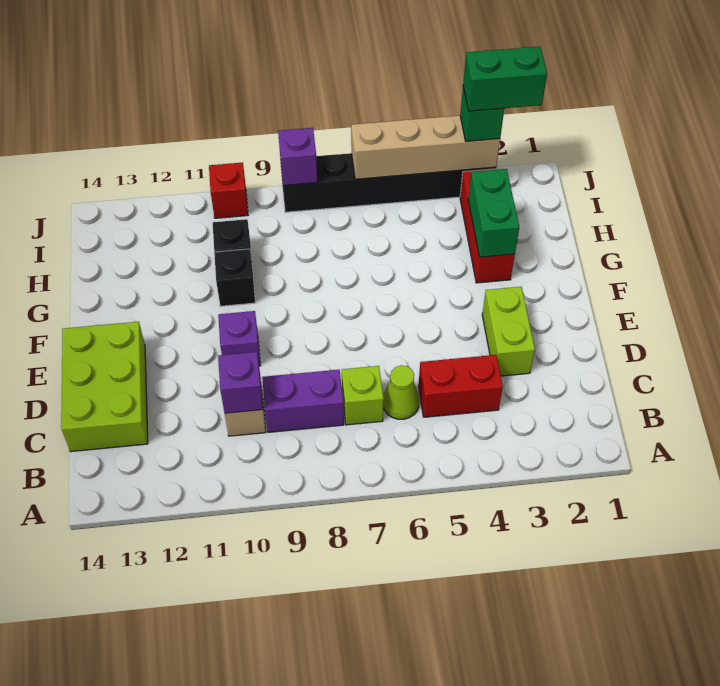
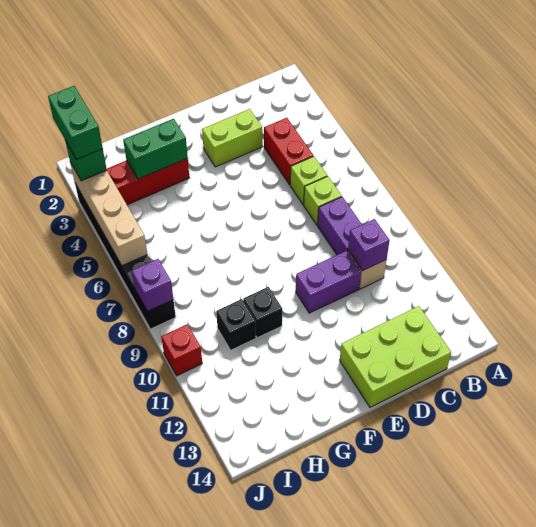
lime cone C6 level 1 -> lime brick C6 level 1
purple brick E10 level 1 -> purple brick D10:E10 level 1

